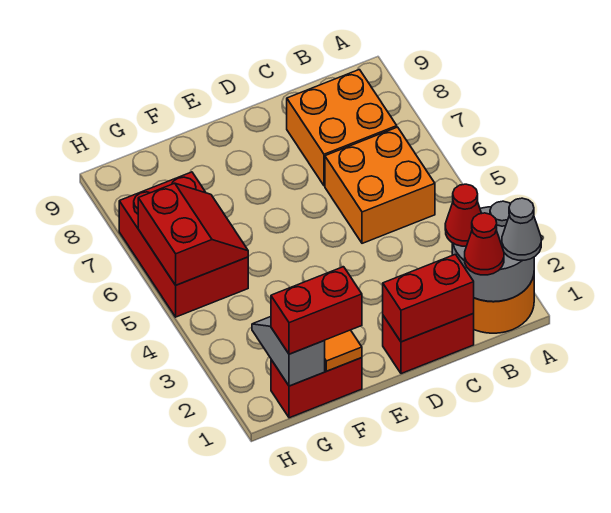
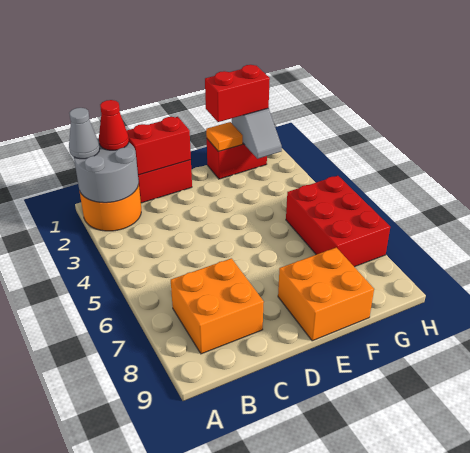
red cone B2 level 3 -> none
orange brick B5:C6 level 1 -> orange brick E8:F9 level 1
red slope G5:H6 level 2 top H -> none

